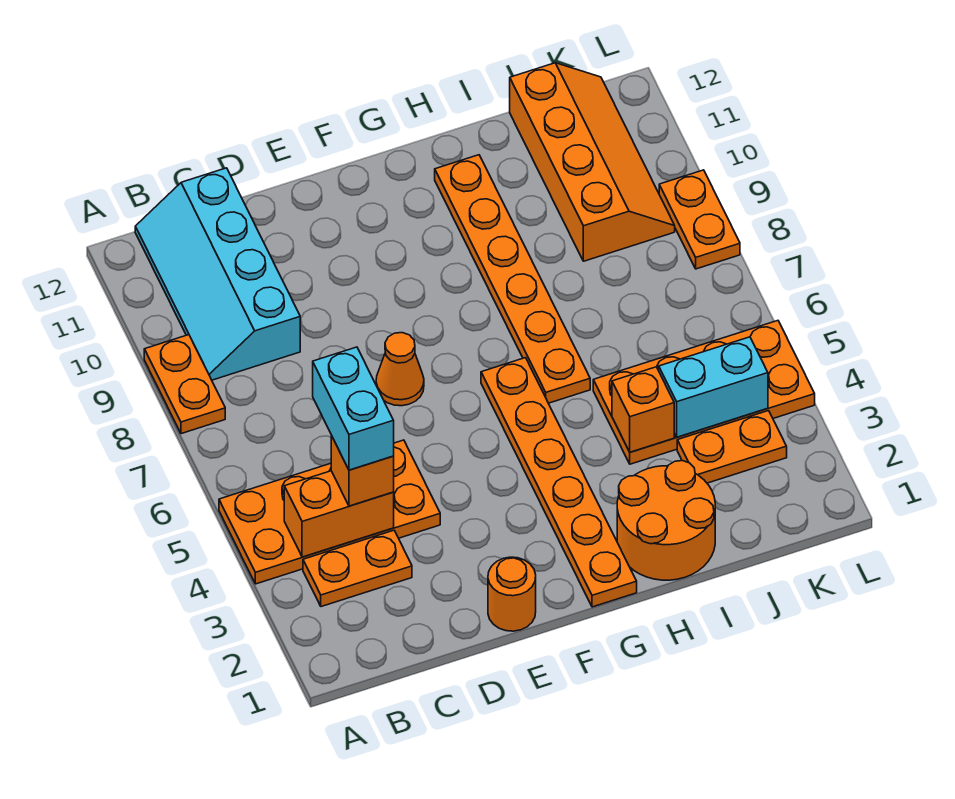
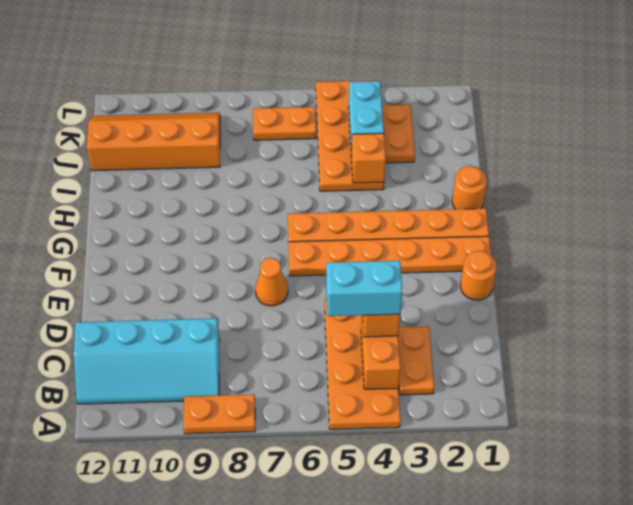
orange round brick H1:I2 level 1 -> orange round brick H1 level 1
orange plate H6:H11 level 1 -> orange plate F1:F6 level 1
orange plate L8:L9 level 1 -> orange plate K6:K7 level 1

